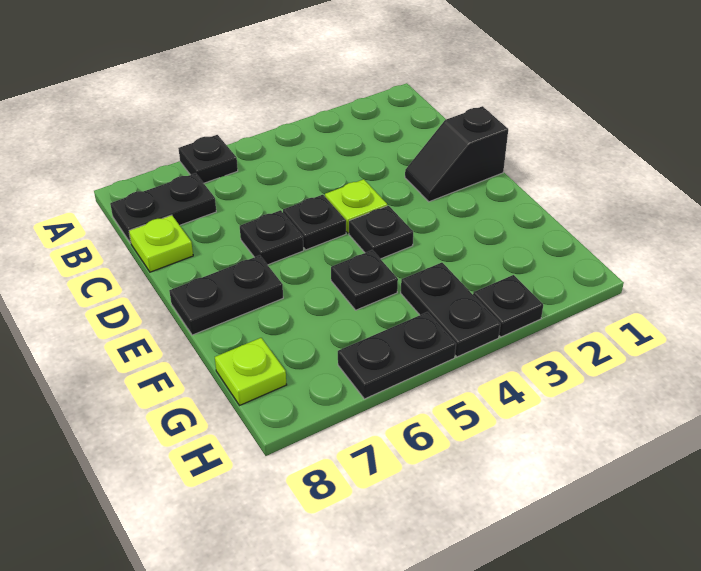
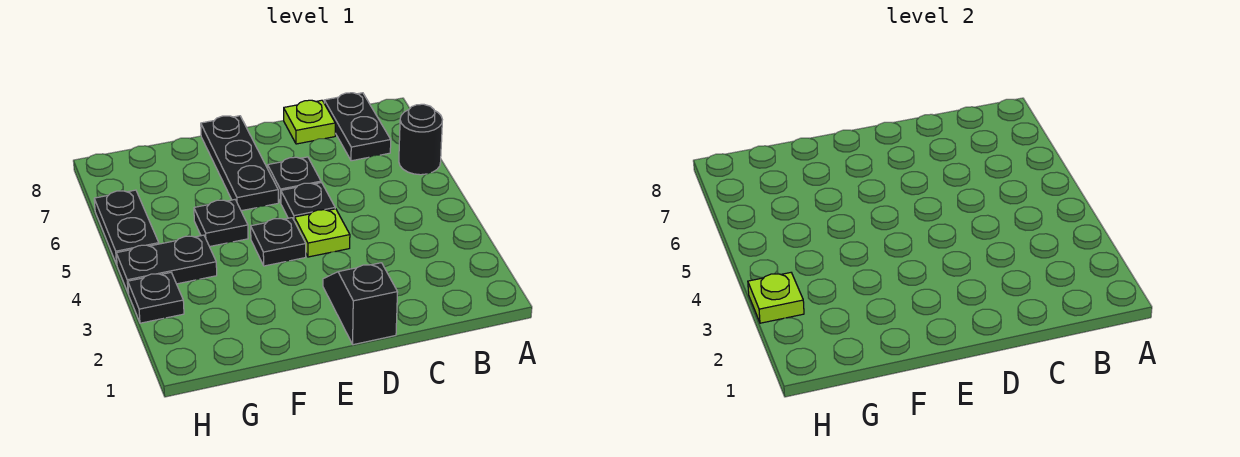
black plate A6 level 1 -> black round brick A6 level 1
black plate E7:E8 level 1 -> black plate E6:E8 level 1
lime plate G8 level 1 -> lime plate H3 level 2

